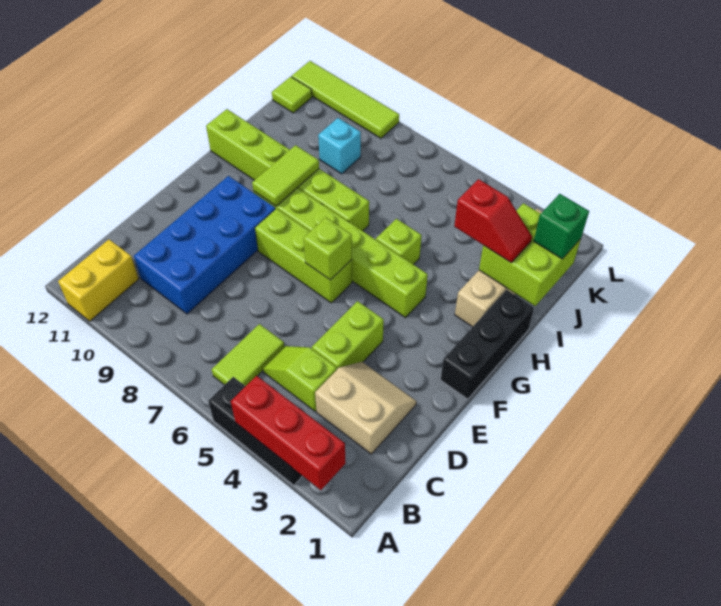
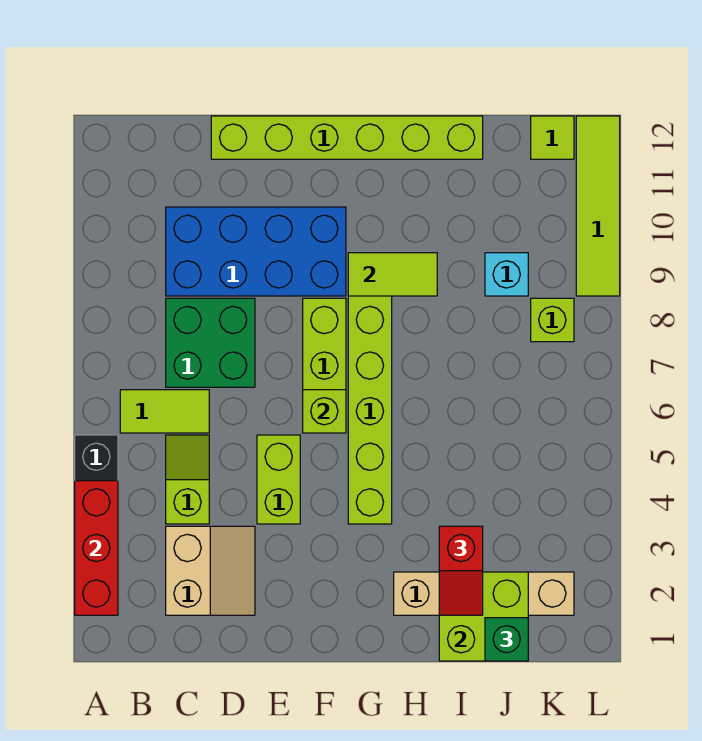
yellow brick A11:B11 level 1 -> none
none -> green brick C7:D8 level 1
lime brick D4:E4 level 1 -> lime brick E4:E5 level 1
black brick F1:H1 level 1 -> none
lime brick H5 level 1 -> lime brick K8 level 1
lime brick H7:H12 level 1 -> lime brick D12:I12 level 1

